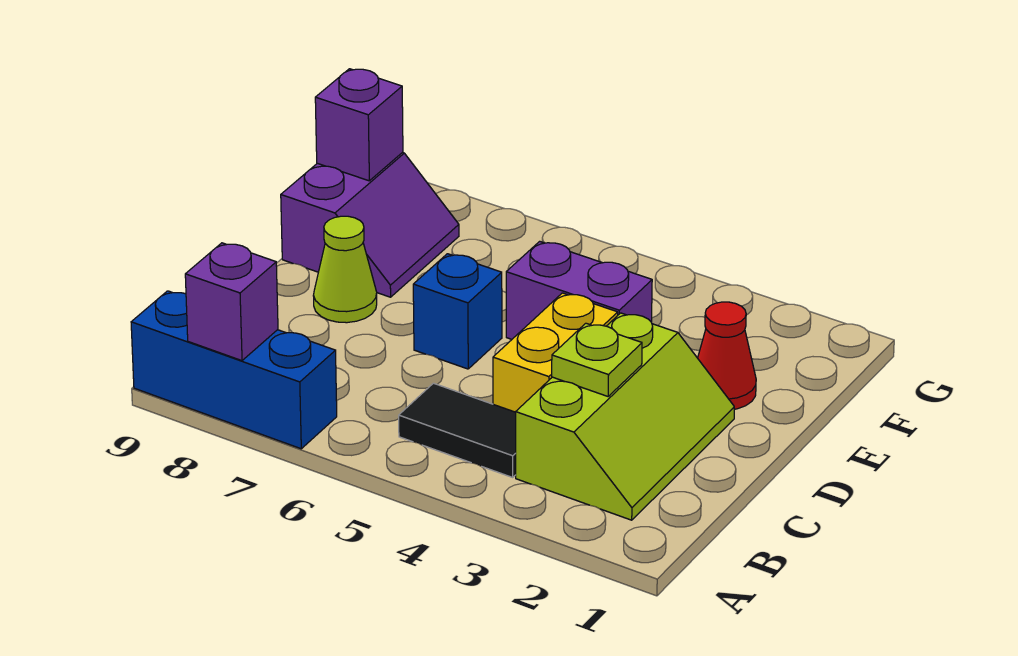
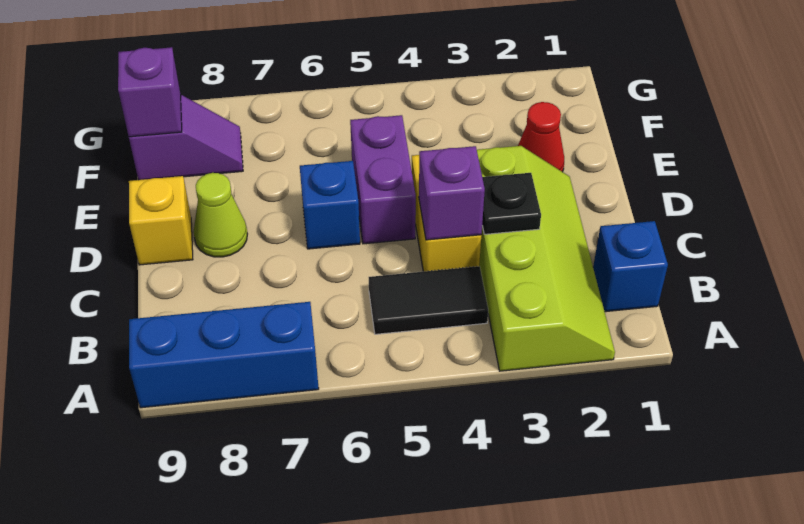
purple brick A8 level 2 -> purple brick C4 level 2
none -> blue brick B1 level 1
lime slope B2:D3 level 1 top 3 -> lime slope A2:D3 level 1 top 3
lime plate C3 level 2 -> black plate C3 level 2
none -> yellow brick D9 level 1
purple brick E4:E5 level 1 -> purple brick D5:E5 level 1
purple slope E8:F9 level 1 top 9 -> purple slope F8:F9 level 1 top 9

